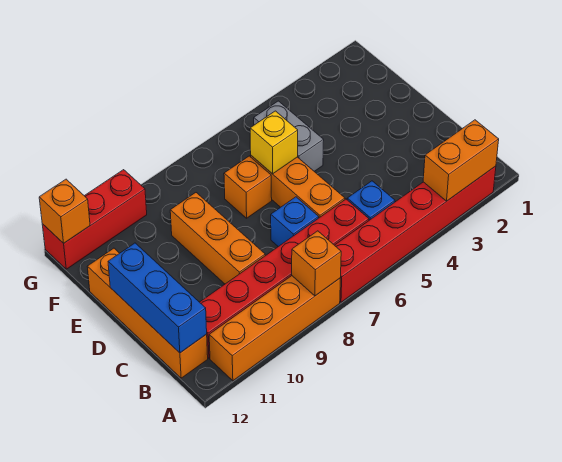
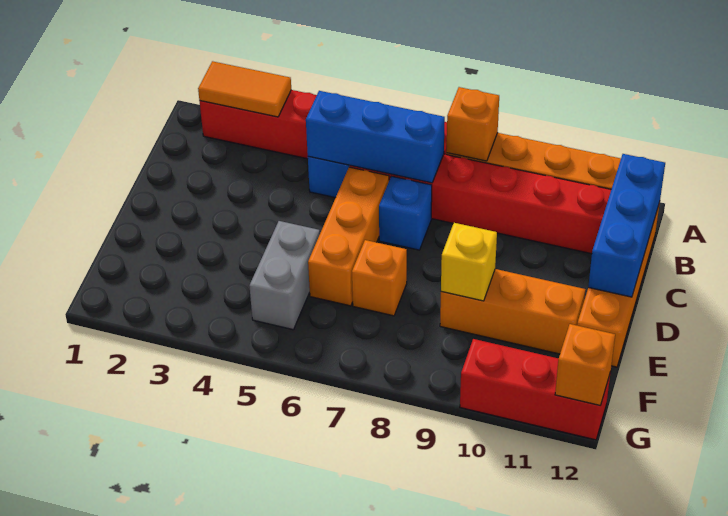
orange brick A2:A3 level 2 -> orange tile A2:A3 level 2
none -> blue brick B5:B7 level 2
orange brick C9:E9 level 1 -> orange brick E9:E11 level 1
yellow brick E6 level 2 -> yellow brick E9 level 2

